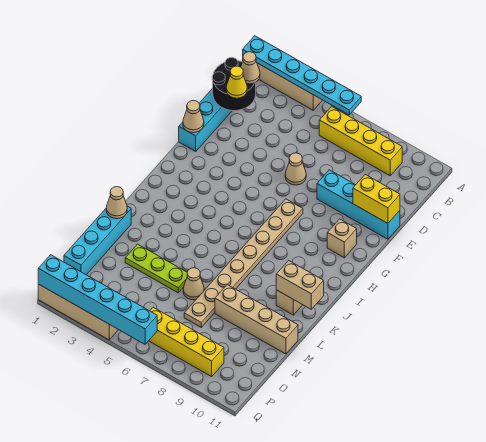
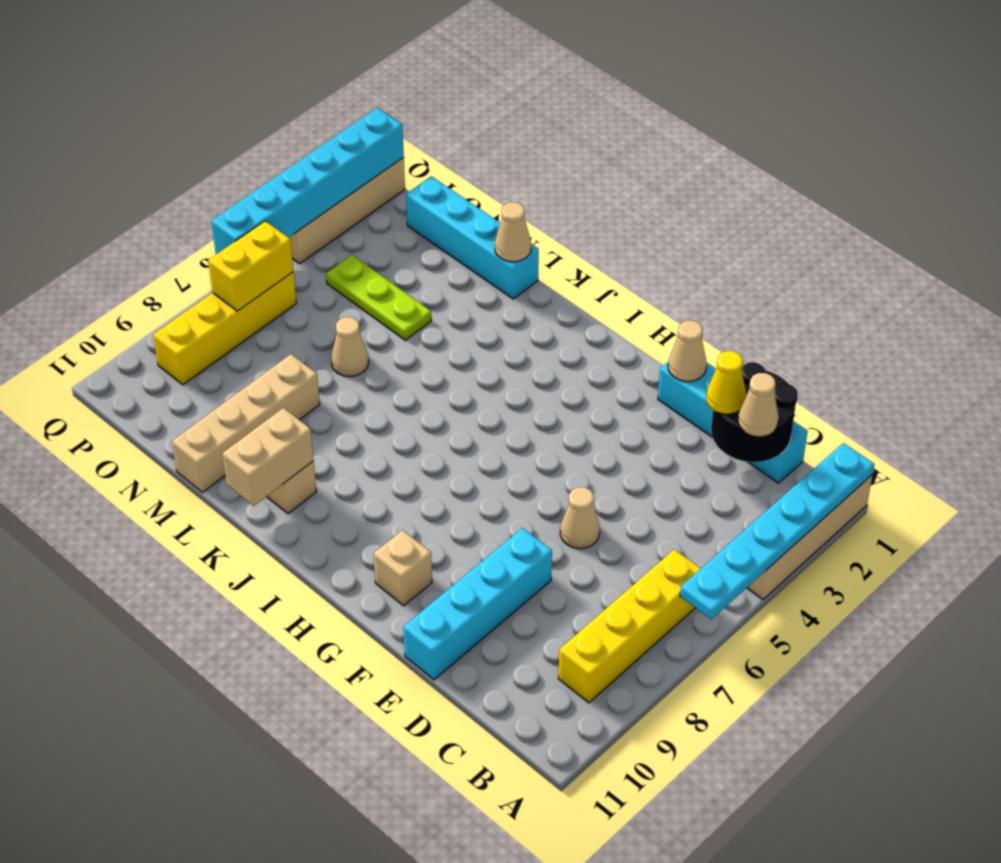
yellow brick E10:E11 level 2 -> yellow brick P6:P7 level 2
tan plate G7:N7 level 1 -> none
lime plate M3:M5 level 1 -> lime plate M4:O4 level 1

